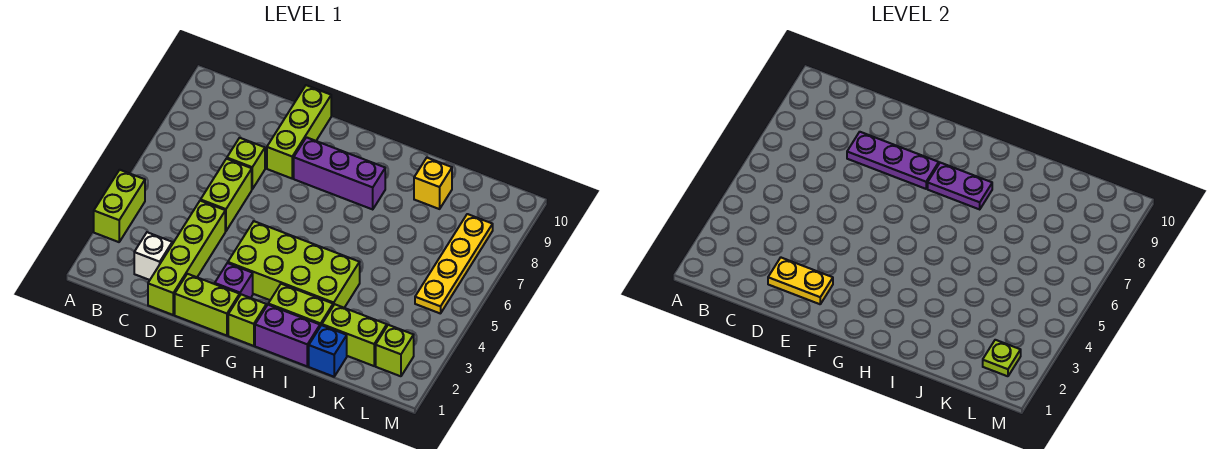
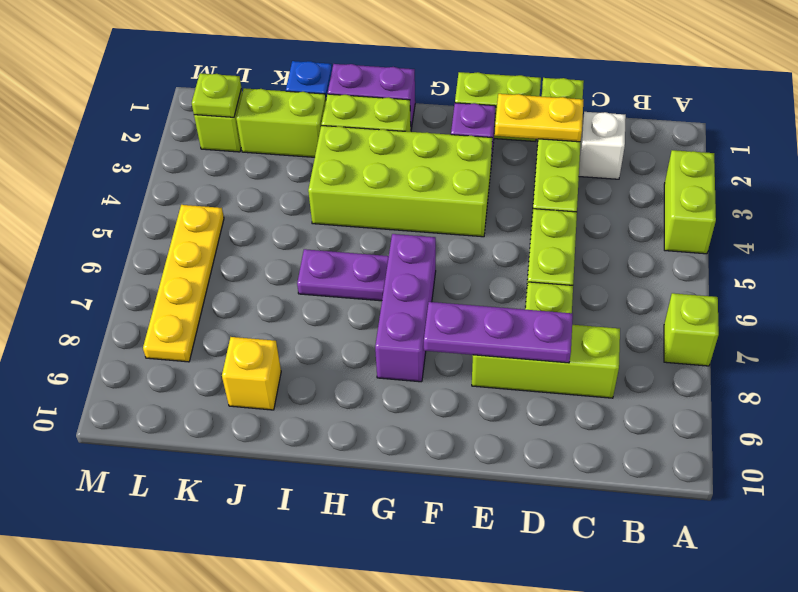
lime brick E8:E10 level 1 -> lime brick C8:E8 level 1
purple brick F8:H8 level 1 -> purple brick G6:G8 level 1
lime brick G1 level 1 -> lime brick A7 level 1
purple plate G8:H8 level 2 -> purple plate H6:I6 level 1

